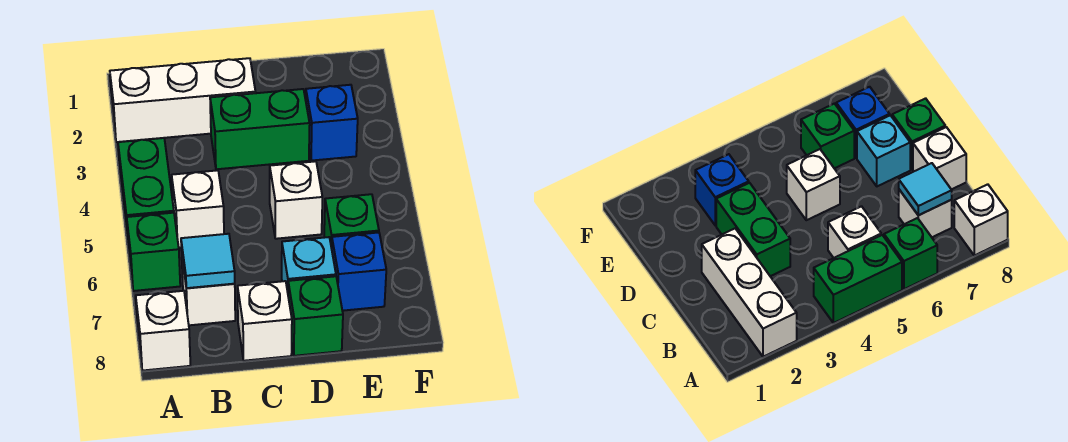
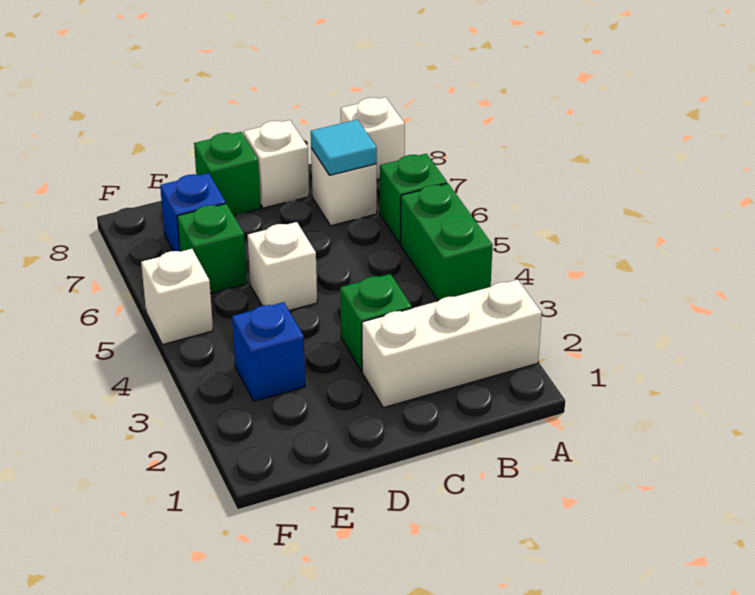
white brick B5 level 1 -> white brick F5 level 1
green brick C3:D3 level 1 -> green brick C3 level 1
cyan brick D7 level 1 -> none

